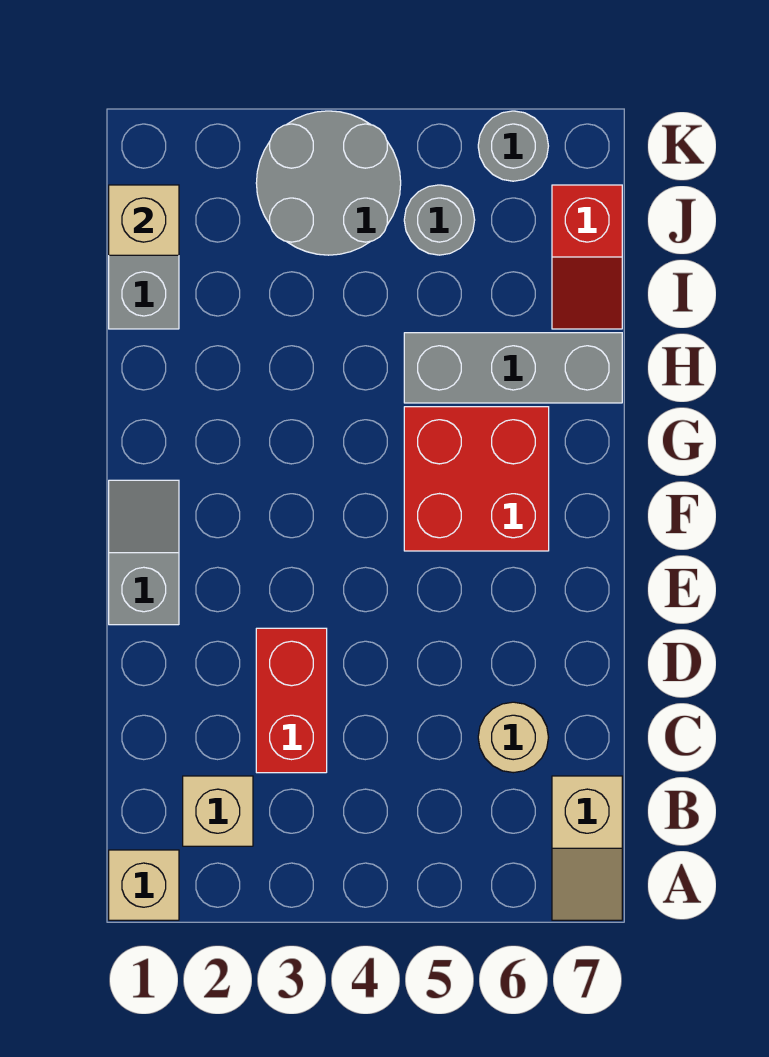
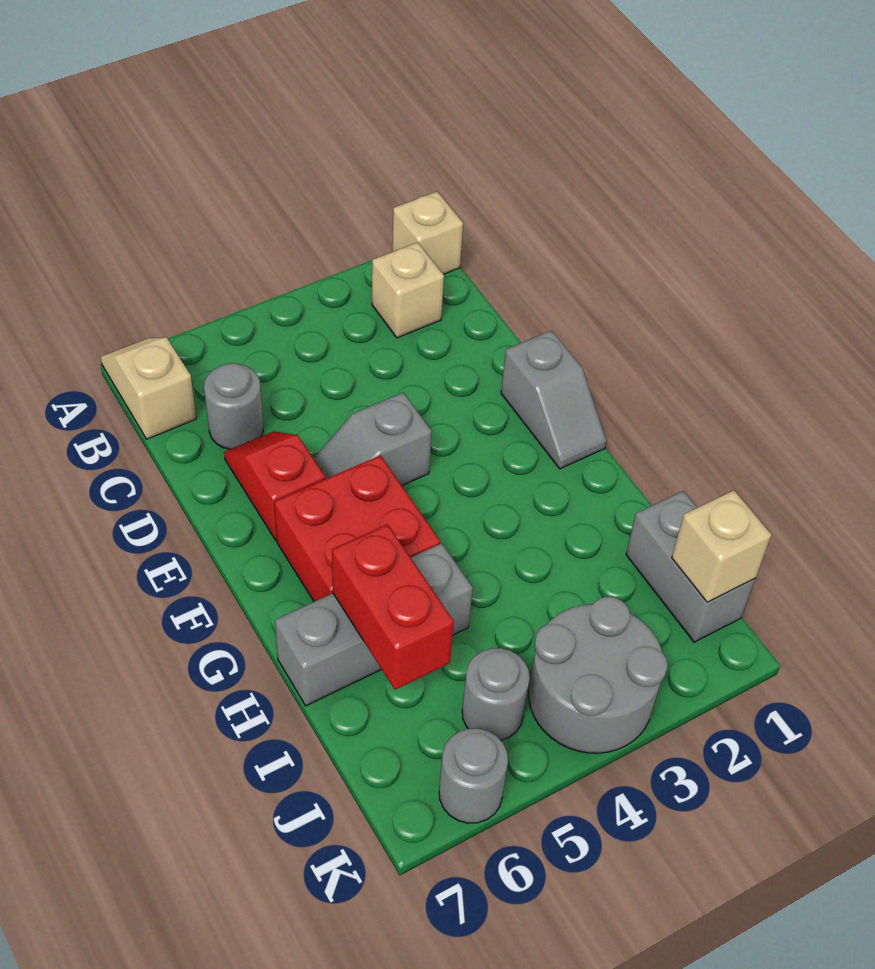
red brick C3:D3 level 1 -> red brick H6:I6 level 2
tan round brick C6 level 1 -> grey round brick C6 level 1
none -> grey slope E4:E5 level 1 top 4
red slope I7:J7 level 1 top J -> red slope D6:E6 level 1 top E

